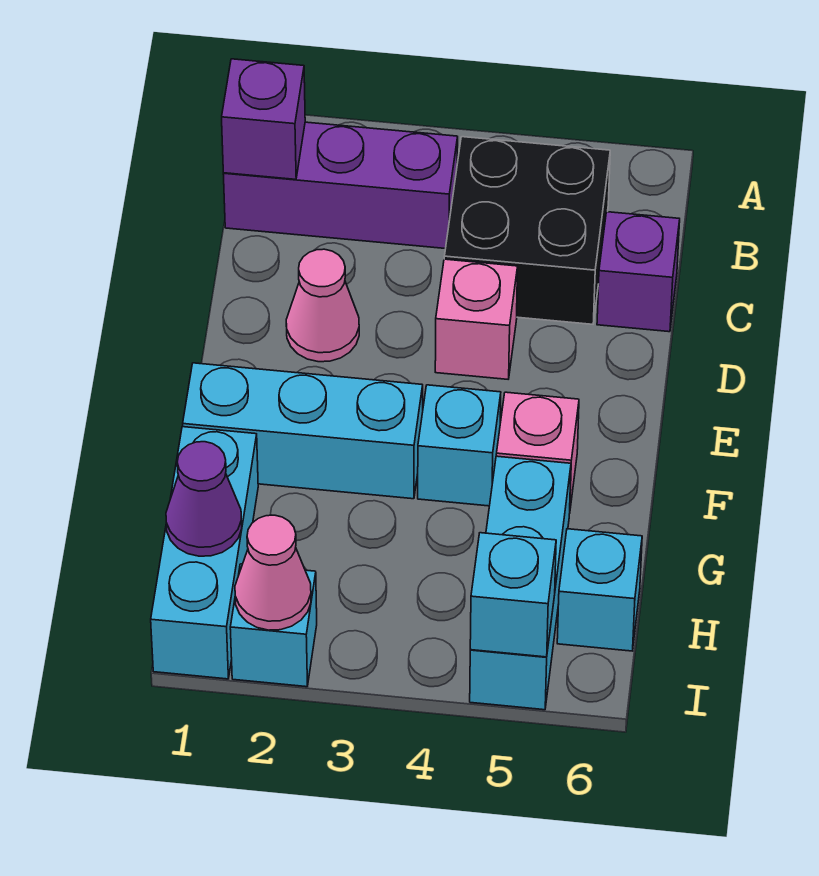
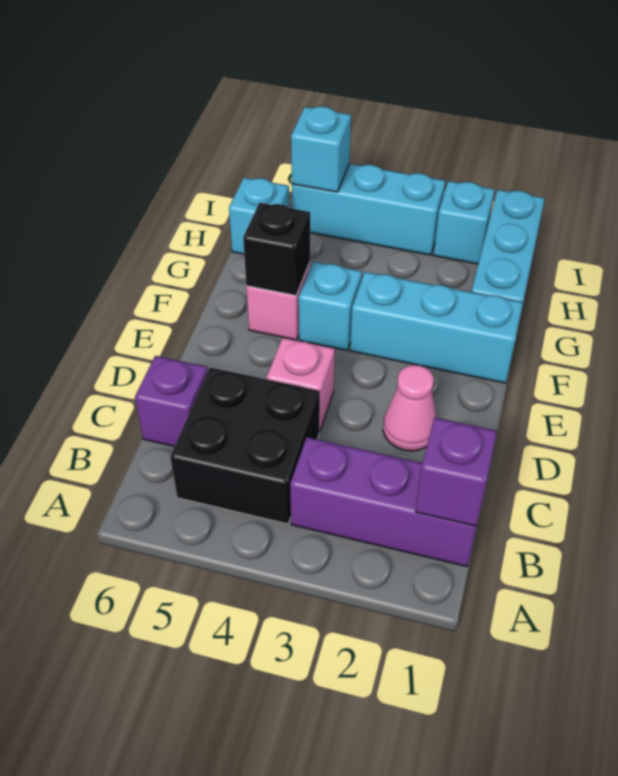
none -> black brick F5 level 2
cyan brick G5:I5 level 1 -> cyan brick I3:I5 level 1
purple cone H1 level 2 -> none
pink cone I2 level 2 -> none

